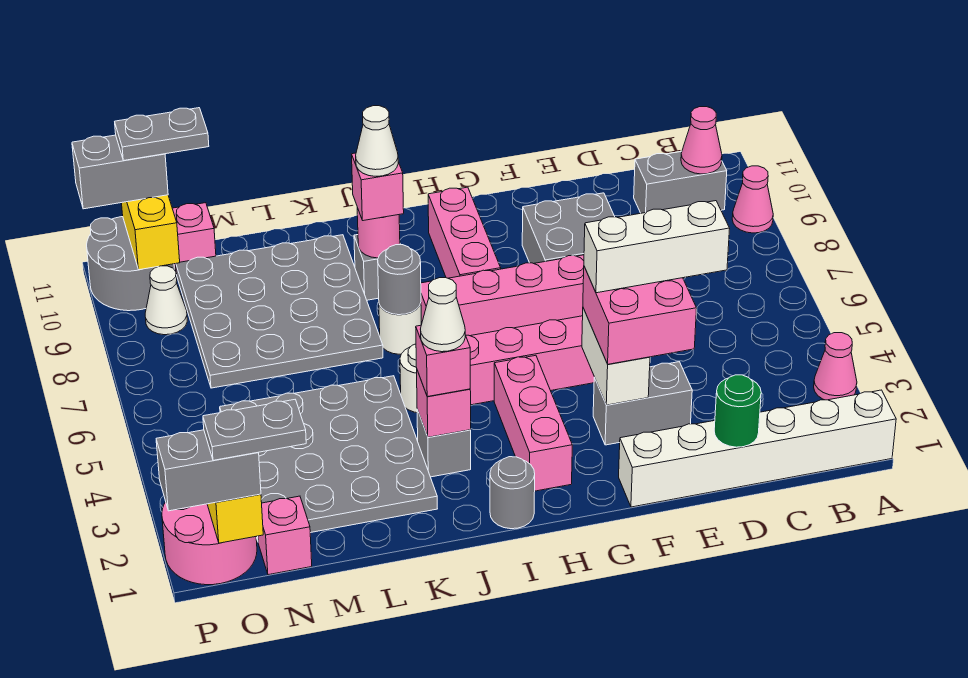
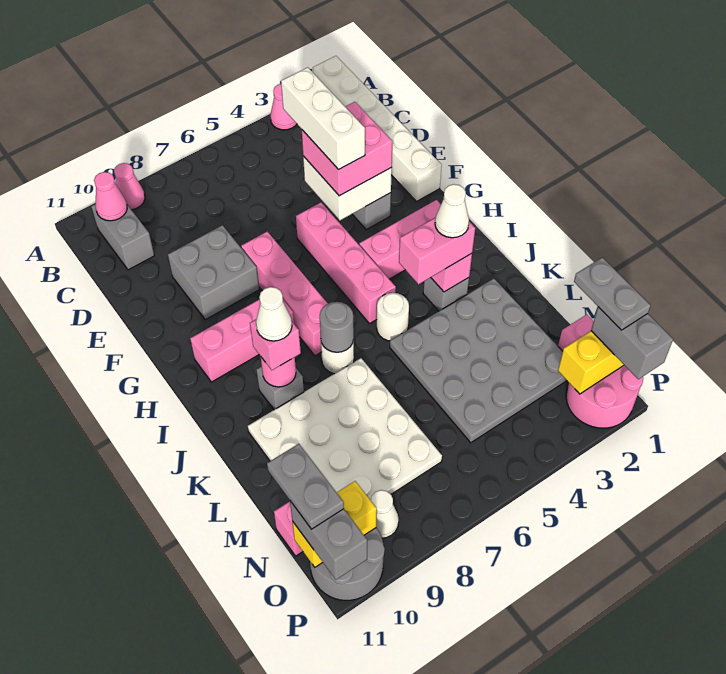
green round brick D1 level 2 -> none
white brick F3:F4 level 2 -> white brick E3:F4 level 2
grey round brick I1 level 1 -> none
pink brick J3 level 3 -> pink brick J3:J4 level 3
grey plate K7:N10 level 1 -> white plate K7:N10 level 1

